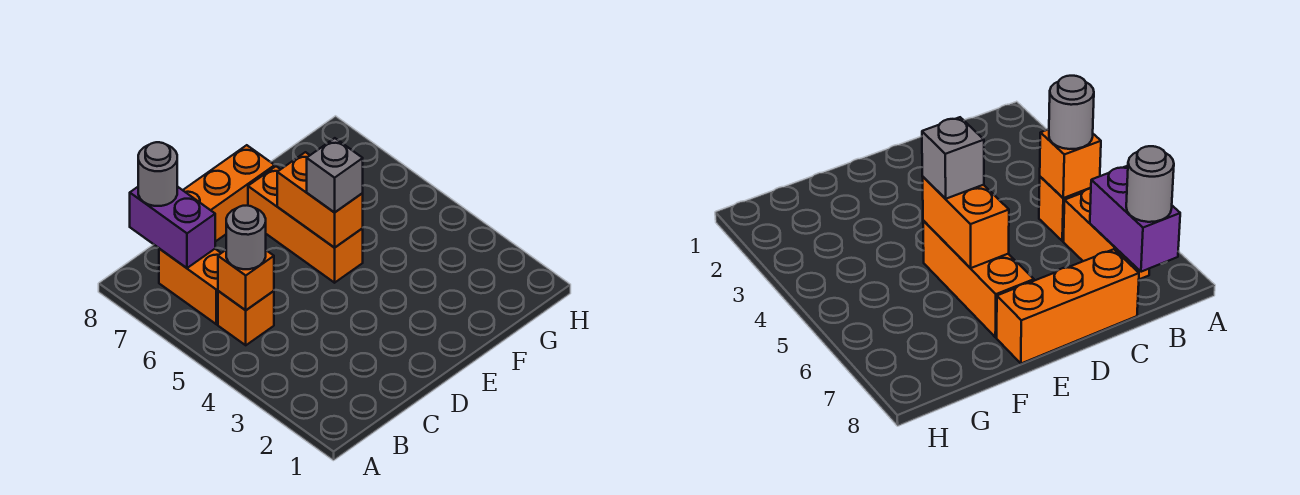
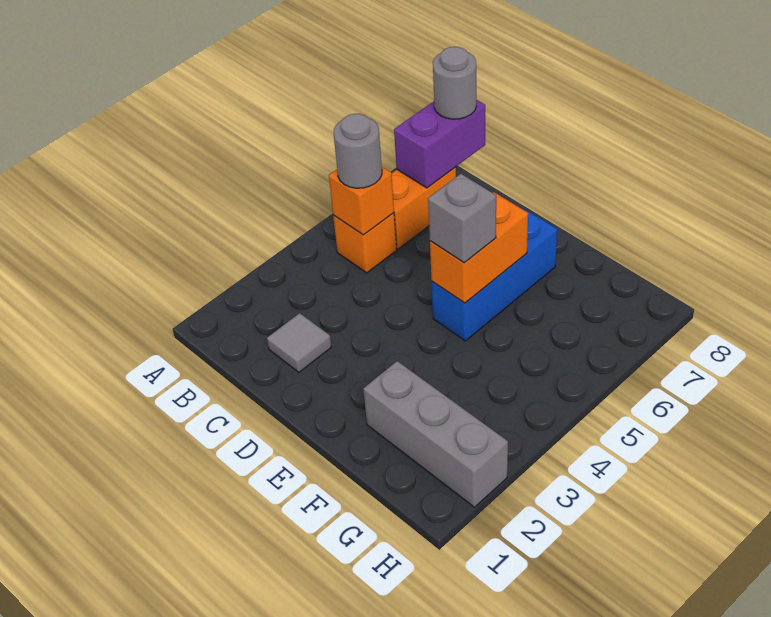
none -> grey tile C2 level 1
orange brick C8:E8 level 1 -> none
orange brick E5:E7 level 1 -> blue brick E5:E7 level 1
none -> grey brick F2:H2 level 1

